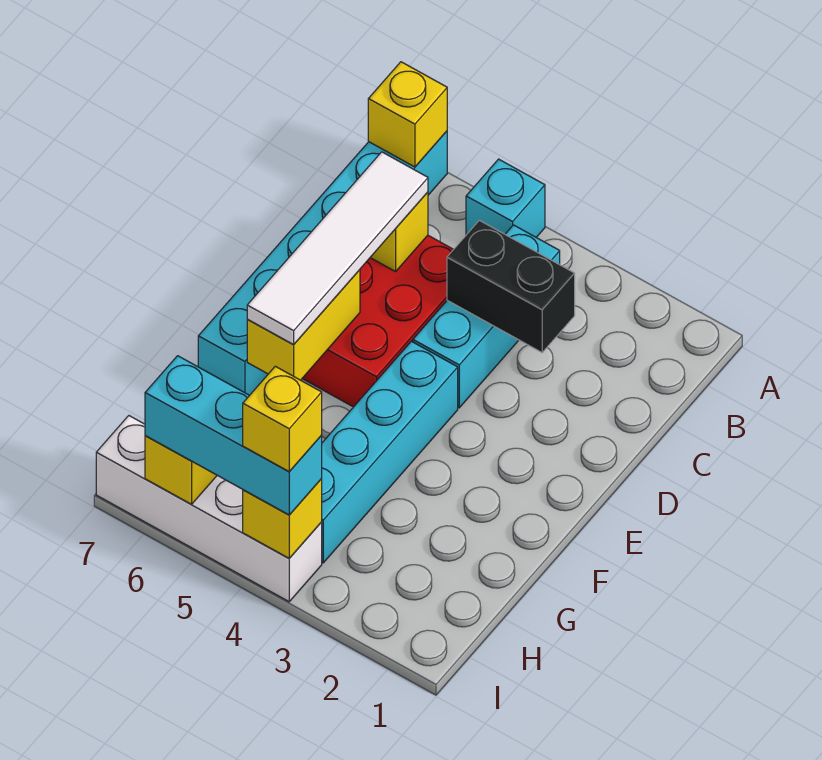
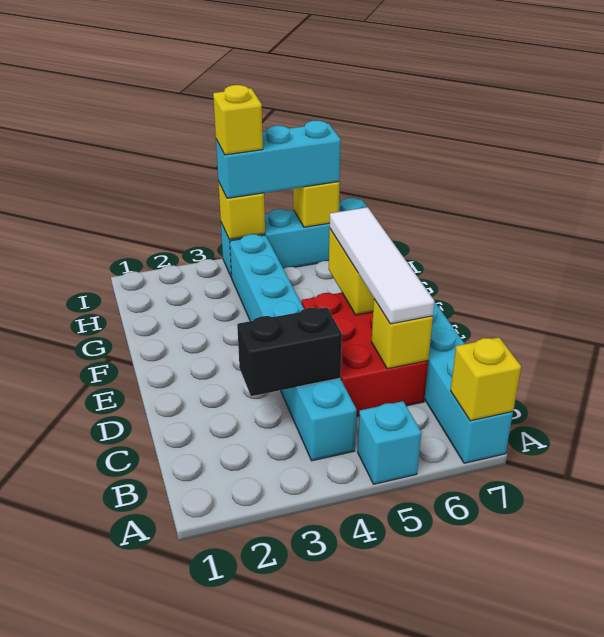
white brick I4:I7 level 1 -> cyan brick I4:I7 level 1

